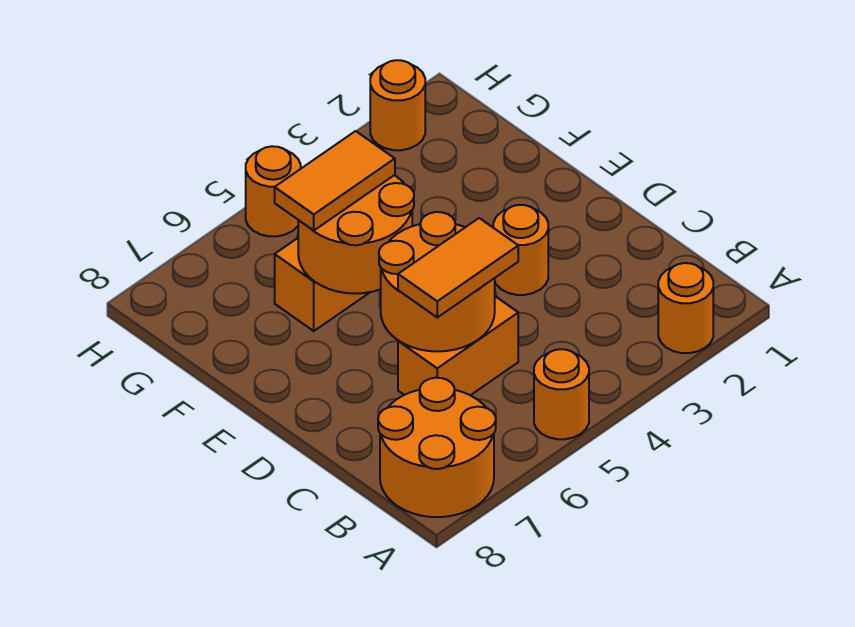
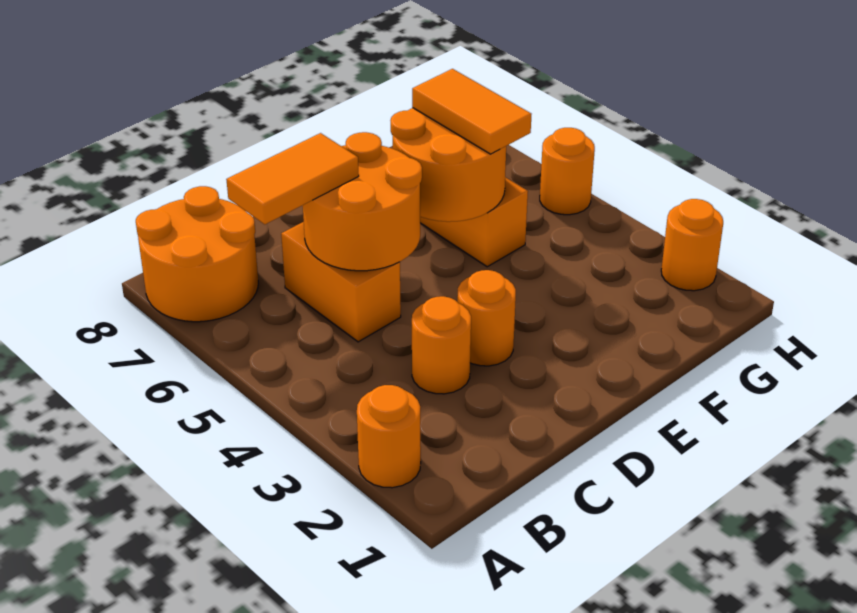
orange round brick A5 level 1 -> orange round brick C3 level 1
orange tile C5:C6 level 3 -> orange tile B6:C6 level 3

